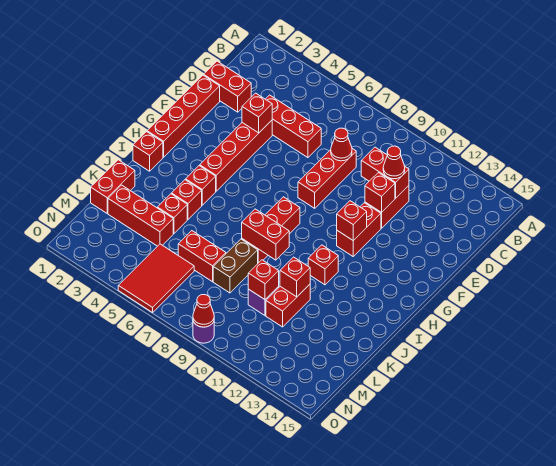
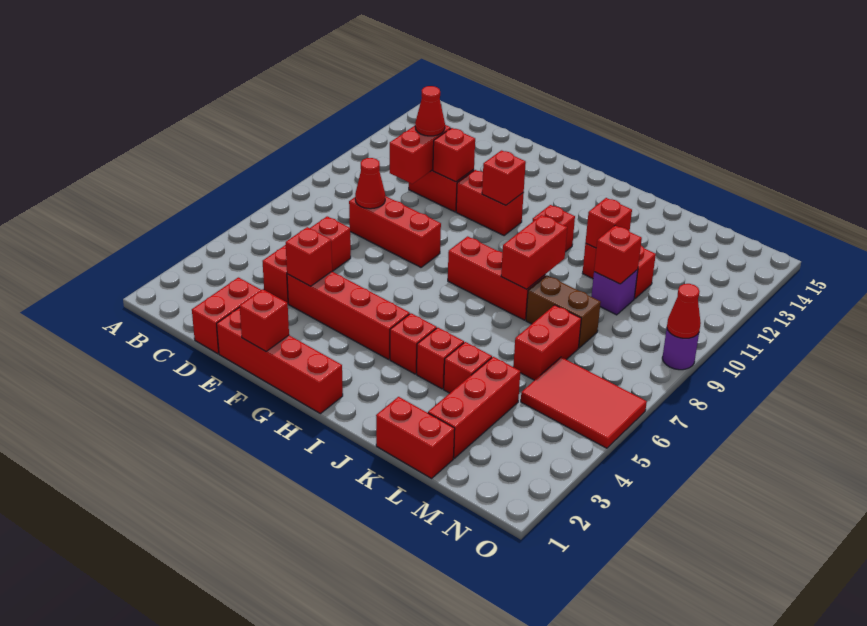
red brick I1 level 1 -> red brick F1 level 2

